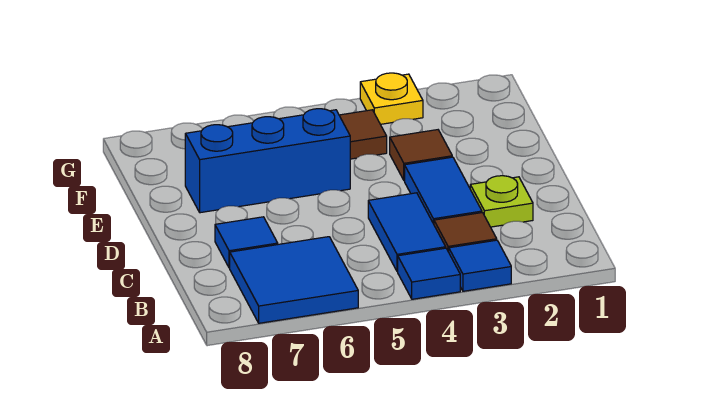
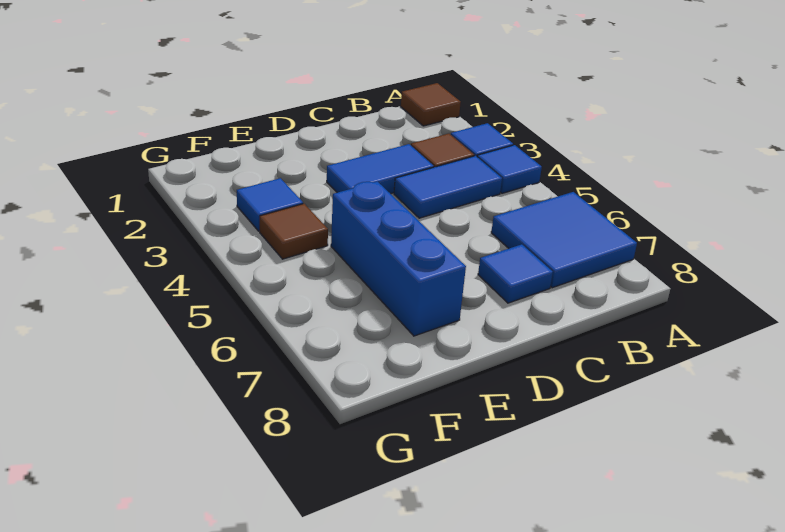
lime plate C2 level 1 -> none
brown tile E3 level 1 -> brown tile A1 level 1
none -> blue tile F3 level 1
yellow plate G3 level 1 -> none

